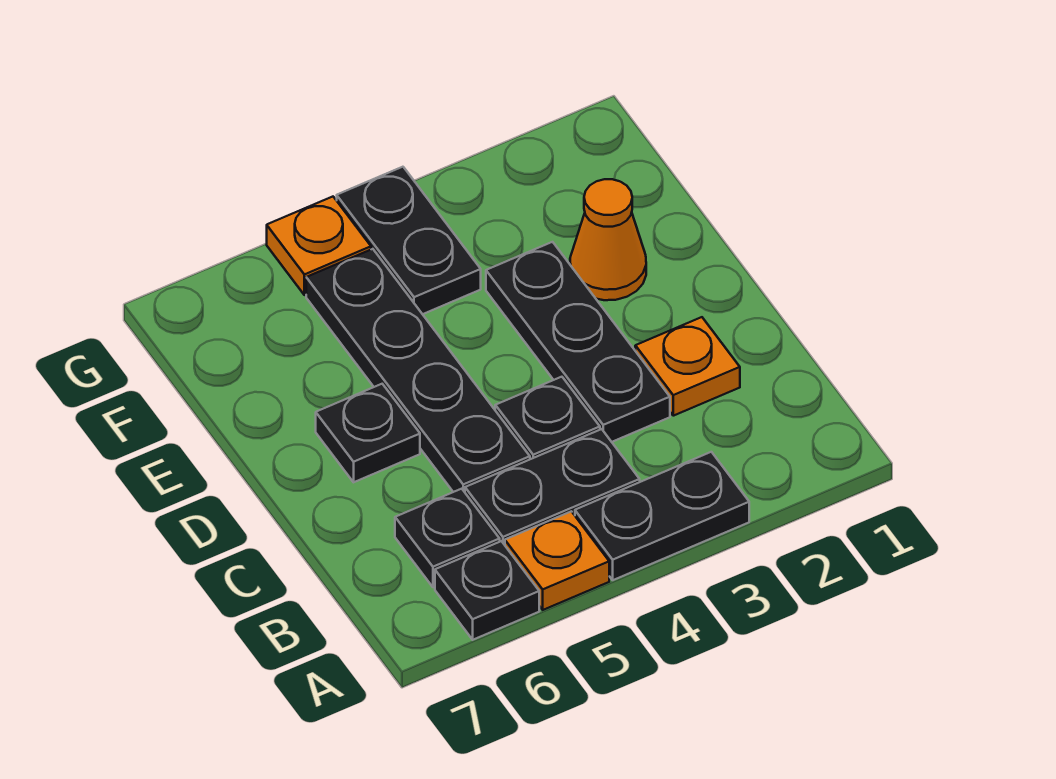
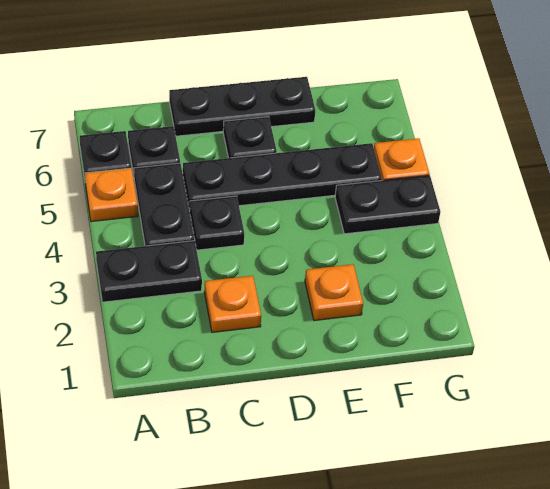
black plate A3:A4 level 1 -> black plate A3:B3 level 1
black plate C3:E3 level 1 -> black plate C7:E7 level 1
orange cone E2 level 1 -> orange plate E2 level 1

